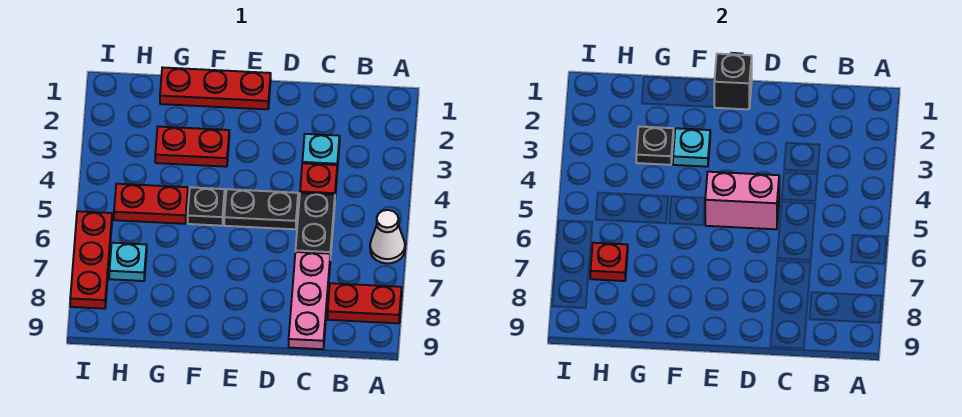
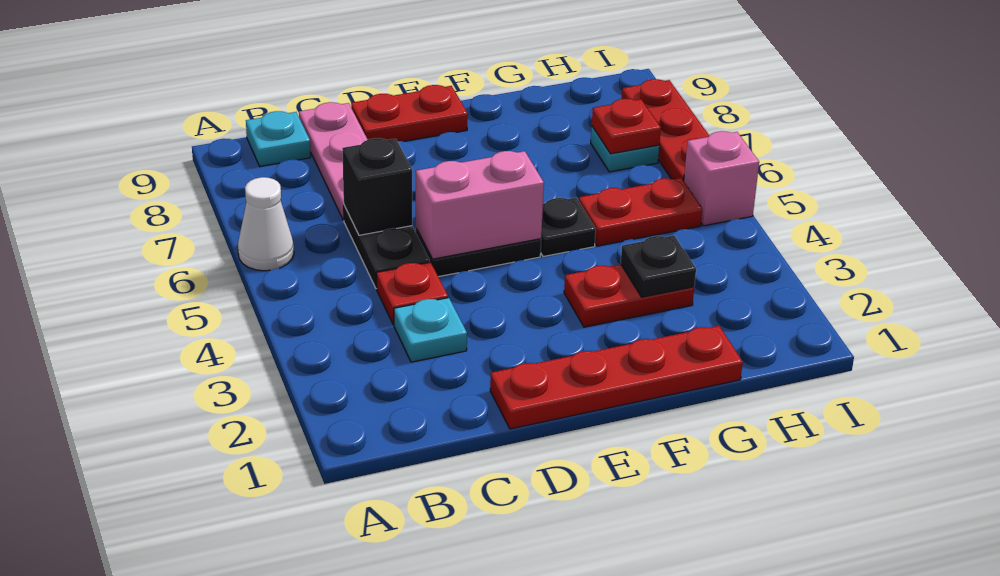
red plate A8:B8 level 1 -> red plate D9:E9 level 1
red plate E1:G1 level 1 -> red plate D1:G1 level 1
black brick E1 level 2 -> black brick C6 level 2
cyan plate F3 level 2 -> cyan plate B9 level 1
none -> pink brick I5 level 1

